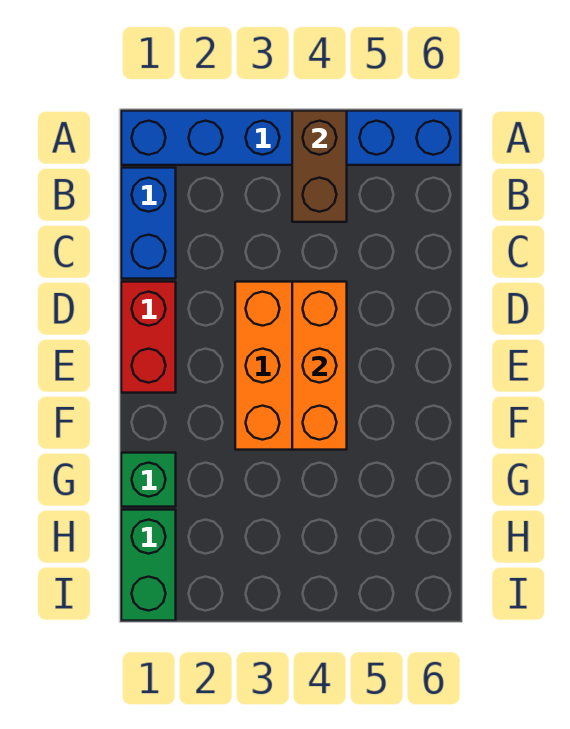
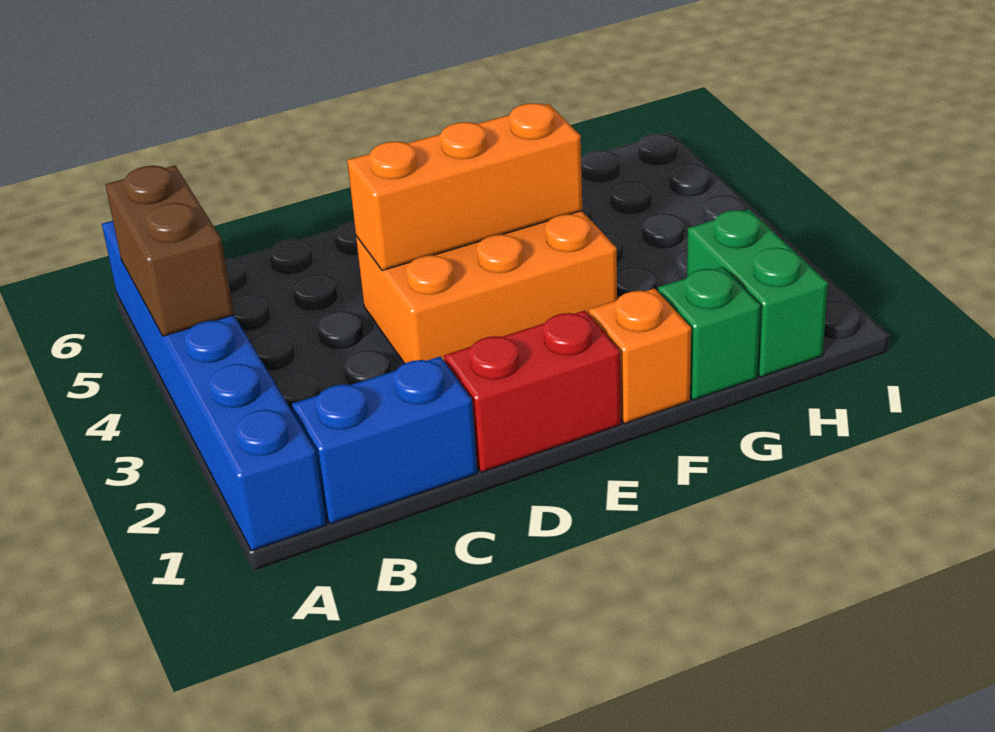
brown brick A4:B4 level 2 -> brown brick A4:A5 level 2
none -> orange brick F1 level 1
green brick H1:I1 level 1 -> green brick H1:H2 level 1

